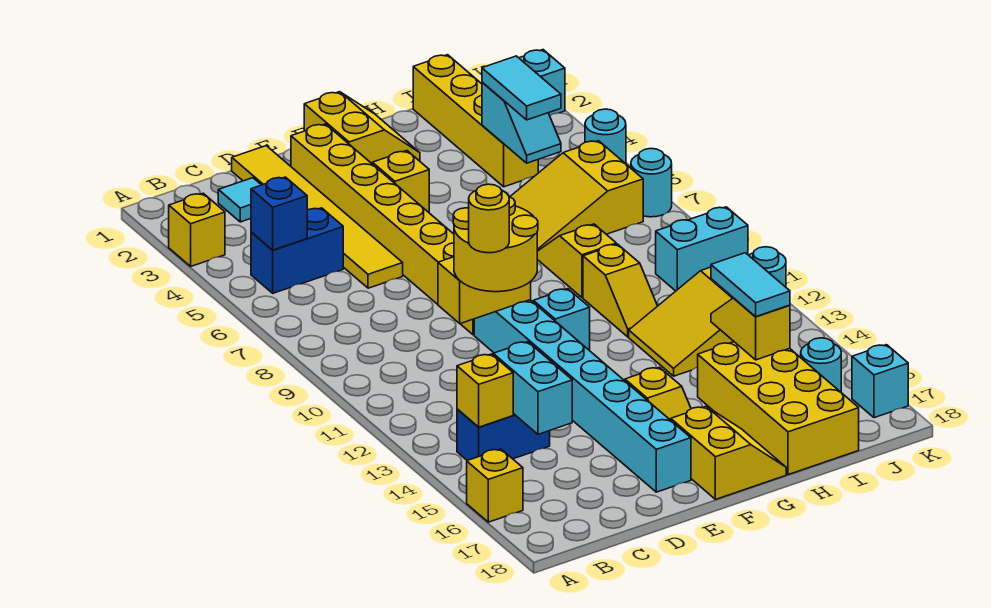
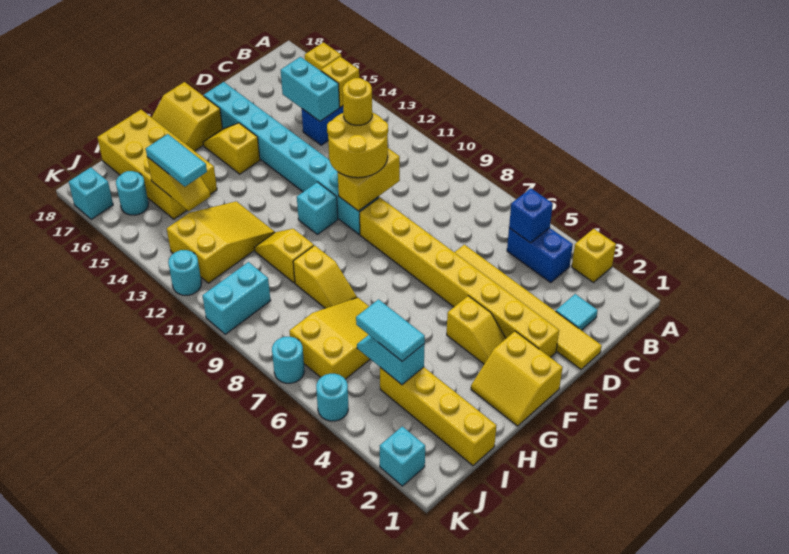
blue brick B5:C5 level 1 -> blue brick B4:B5 level 1

